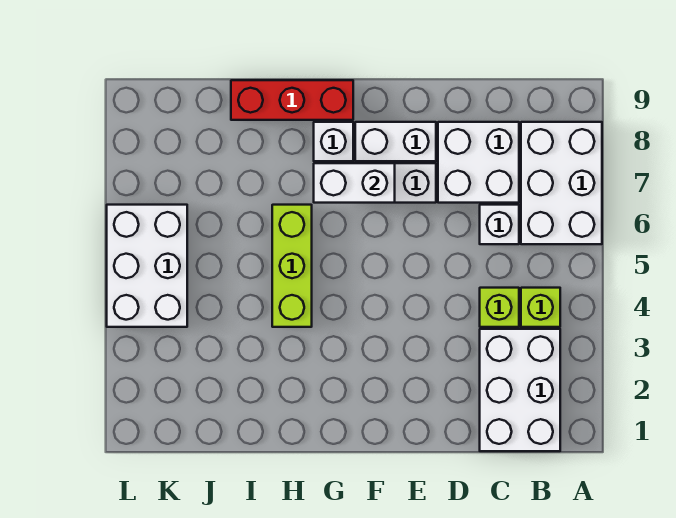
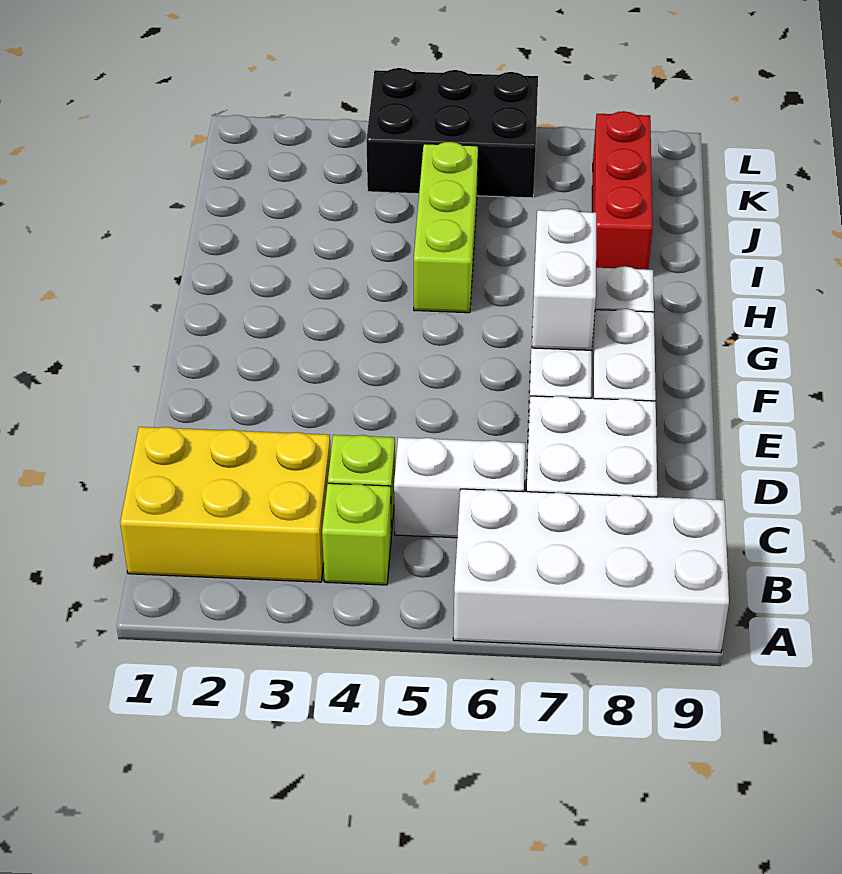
white brick A6:B8 level 1 -> white brick A6:B9 level 1
white brick B1:C3 level 1 -> yellow brick B1:C3 level 1
white brick C6 level 1 -> white brick C5:C6 level 1
red brick G9:I9 level 1 -> red brick I8:K8 level 1
lime brick H4:H6 level 1 -> lime brick H5:J5 level 1
white brick K4:L6 level 1 -> black brick K4:L6 level 1

